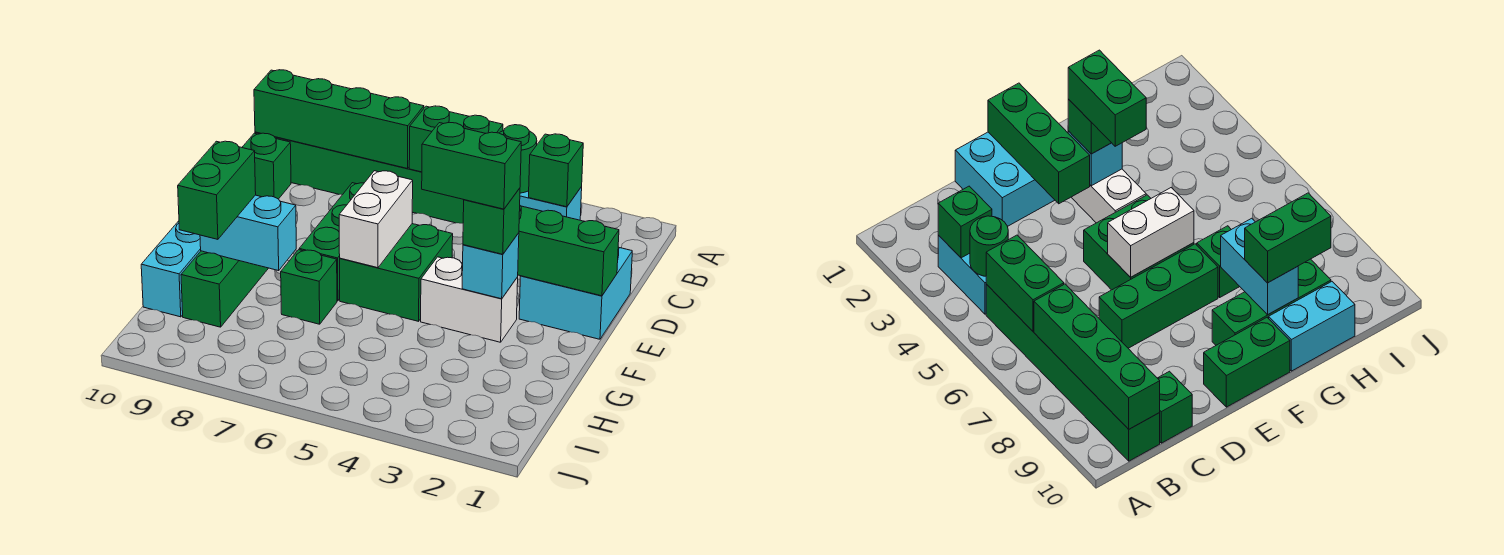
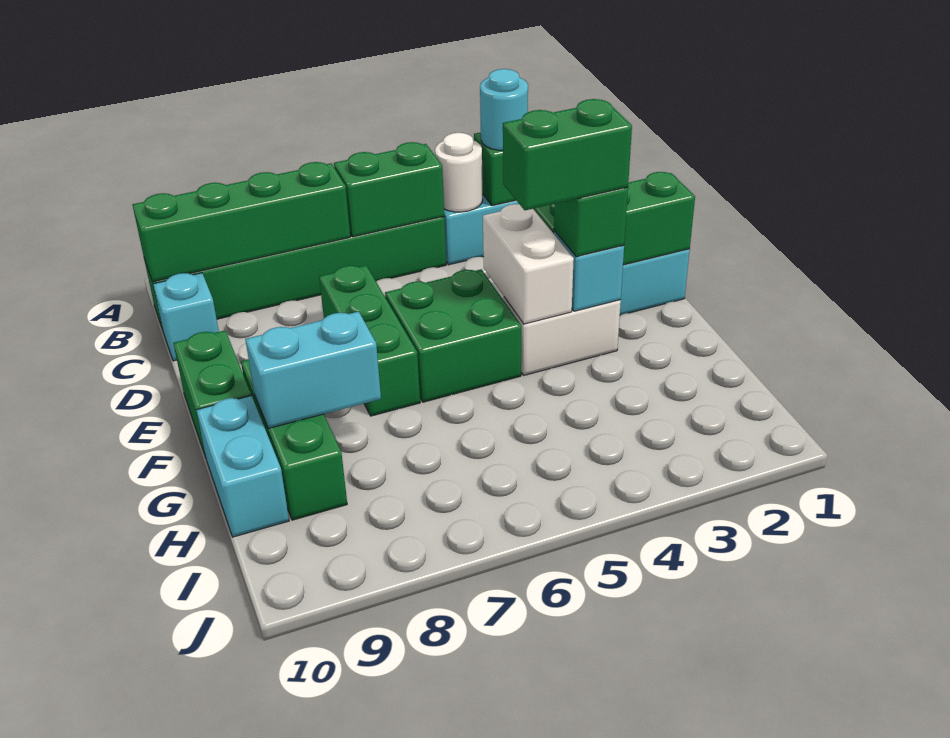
none -> cyan round brick B3 level 3
green round brick B4 level 2 -> white round brick B4 level 2
green brick C10 level 1 -> cyan brick C10 level 1
white brick E6:F6 level 2 -> white brick E4:F4 level 2
green brick G7 level 1 -> none
green brick G9:H9 level 3 -> none

